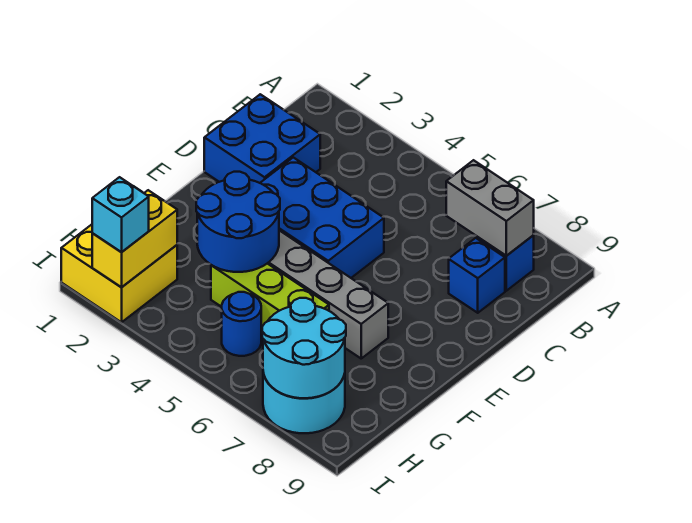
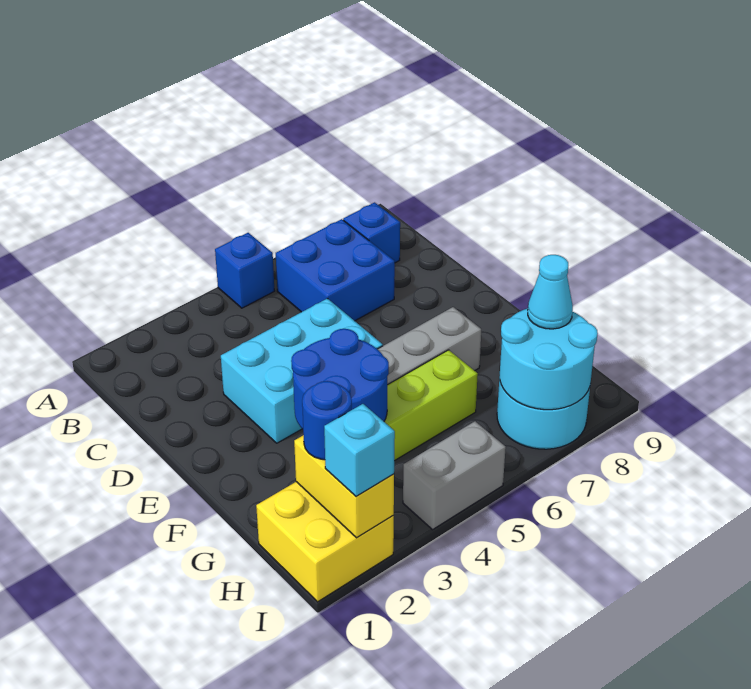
grey brick B7:B8 level 2 -> grey brick I4:I5 level 1
blue brick C1:D2 level 1 -> blue brick B6:C7 level 1
blue brick C8 level 1 -> blue brick A5 level 1
blue brick D3:E5 level 1 -> cyan brick D3:E5 level 1
blue round brick H5 level 1 -> blue round brick H2 level 3
none -> cyan cone H8 level 3

